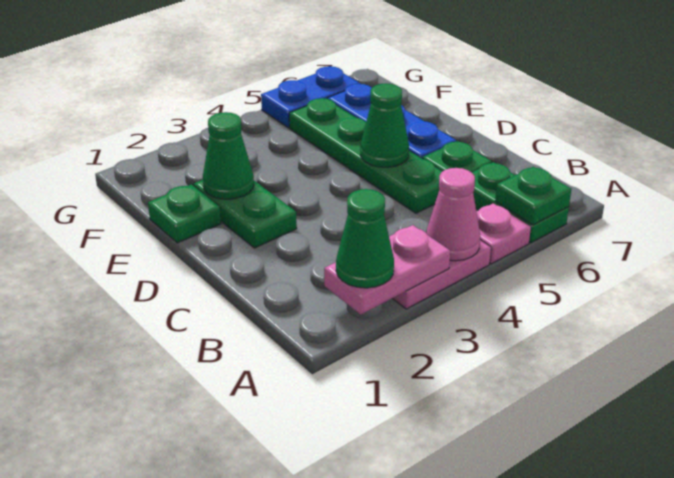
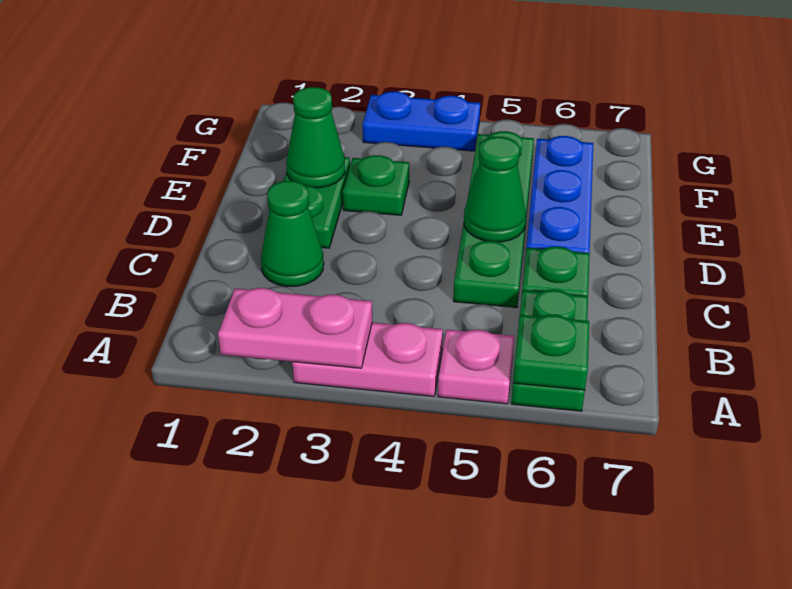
green cone A2 level 3 -> green cone C2 level 1
pink cone A4 level 2 -> none
green plate E1 level 1 -> green plate E3 level 1
blue plate G5:G6 level 1 -> blue plate G3:G4 level 1

